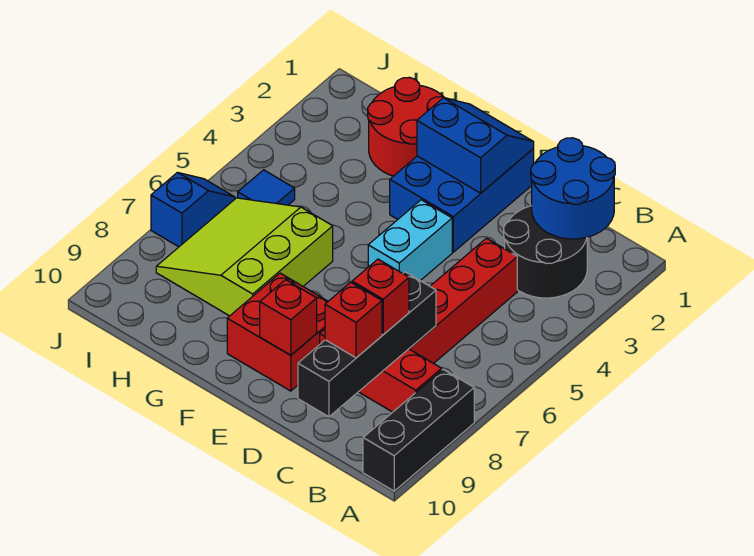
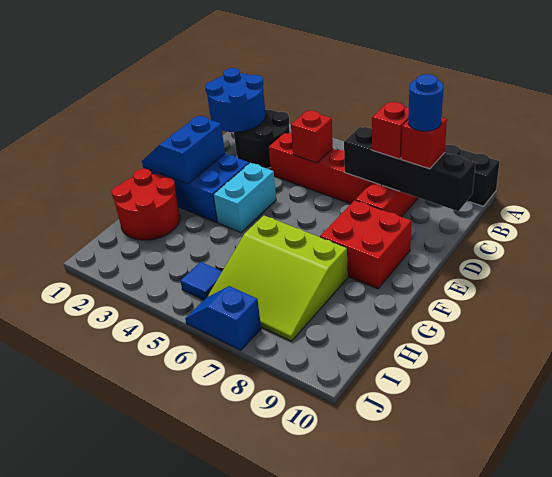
none -> blue round brick C9 level 4
cyan brick E4:E5 level 1 -> cyan brick E4:F4 level 1
red brick E9 level 2 -> red brick C5 level 2

